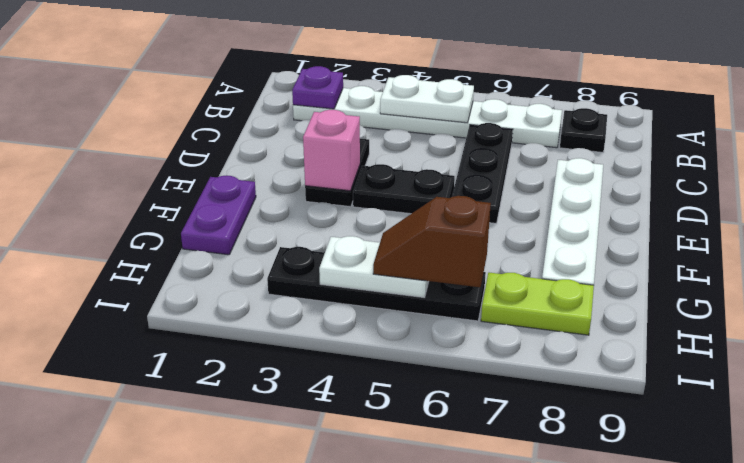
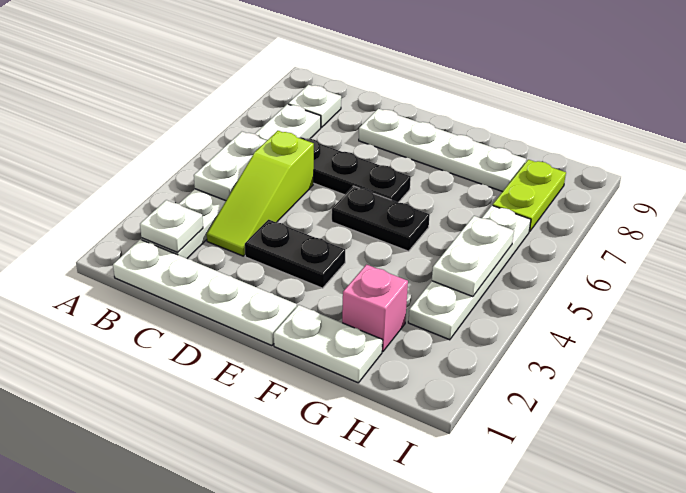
none -> white plate B1:E1 level 1
purple plate B2 level 2 -> white plate B2 level 2
black plate B8 level 1 -> white plate B8 level 1
none -> lime slope C3:C5 level 1 top 5
pink brick E3 level 2 -> pink brick G2 level 1
black plate E4:E5 level 1 -> black plate E5:F5 level 1
purple plate F1:G1 level 1 -> white plate F1:G1 level 1
black plate H3:H6 level 1 -> white plate H3:H6 level 1
brown slope H5:H6 level 3 top 6 -> none

